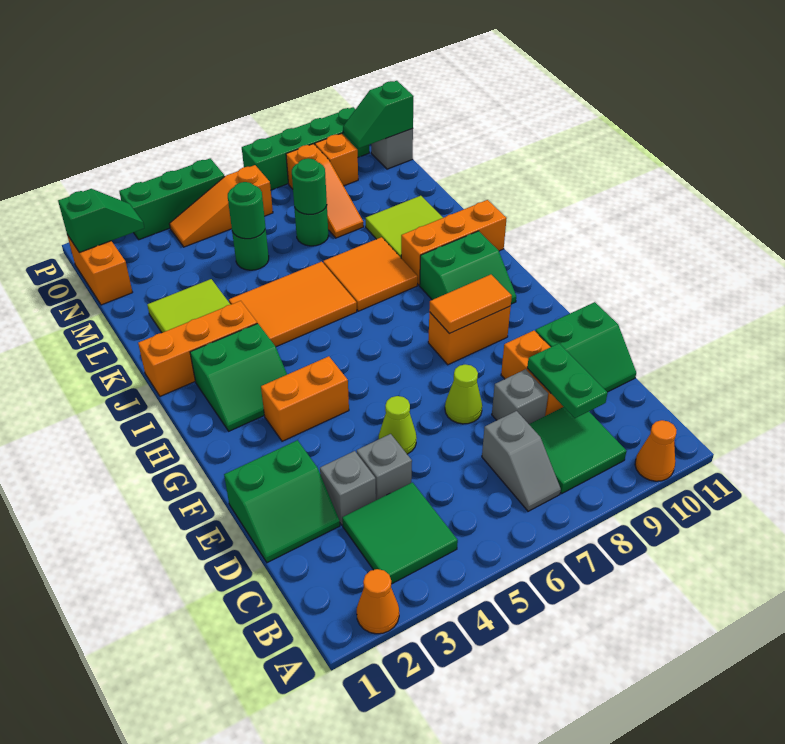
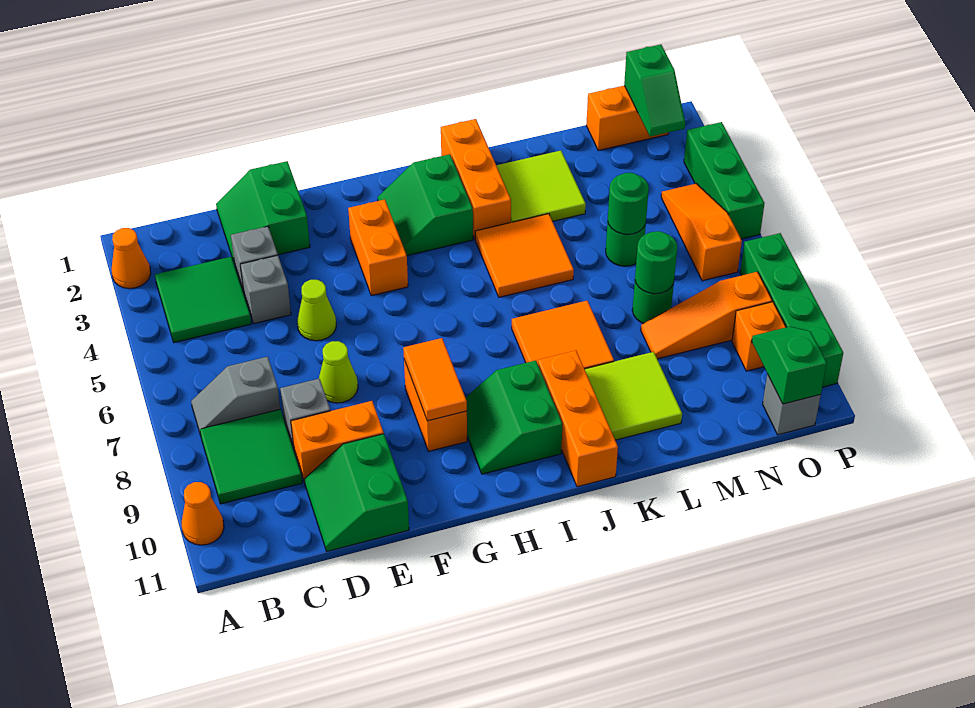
green plate C9:D9 level 2 -> none
orange tile J4:K6 level 1 -> orange tile J4:K5 level 1

